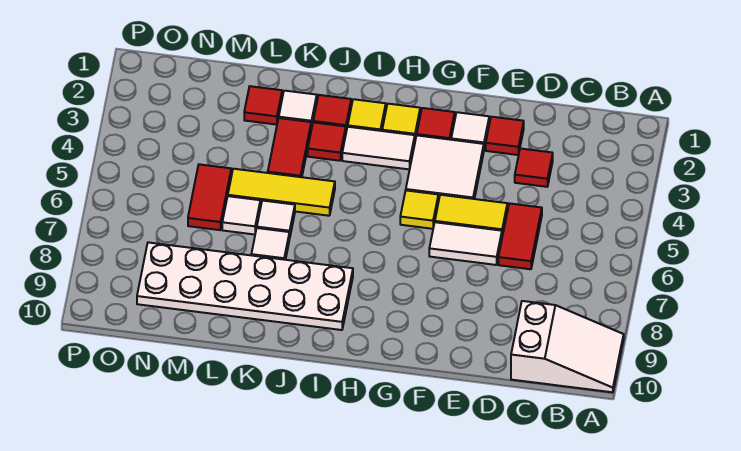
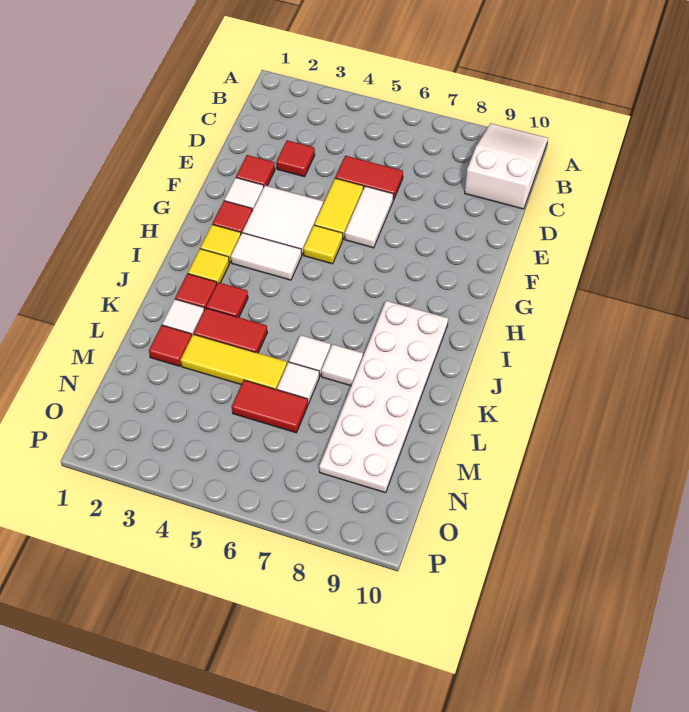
white tile H3:I3 level 1 -> white tile H3:H4 level 1
yellow tile J5:L5 level 1 -> yellow tile L3:L5 level 1

